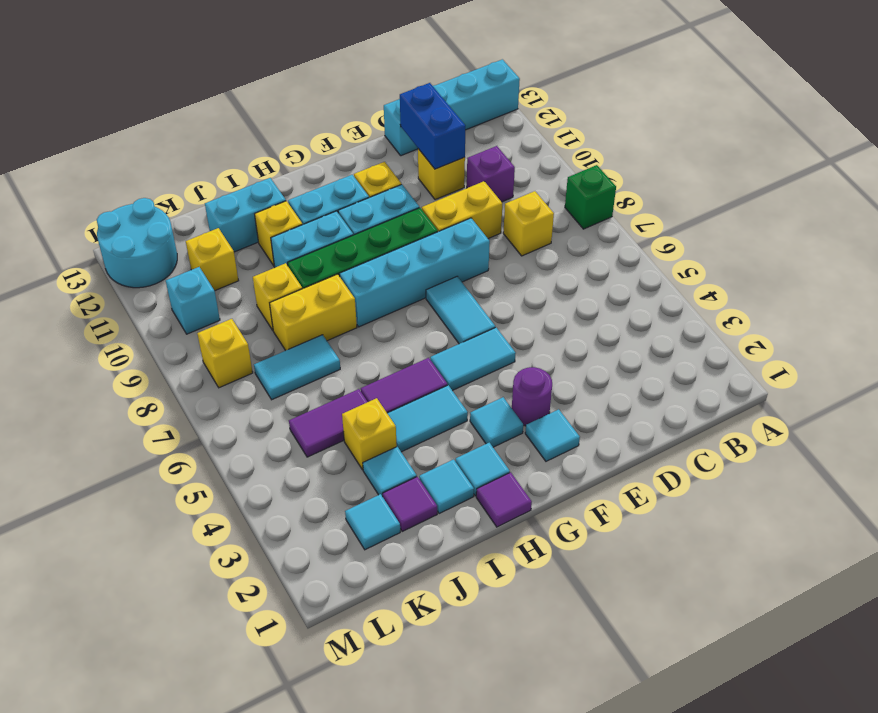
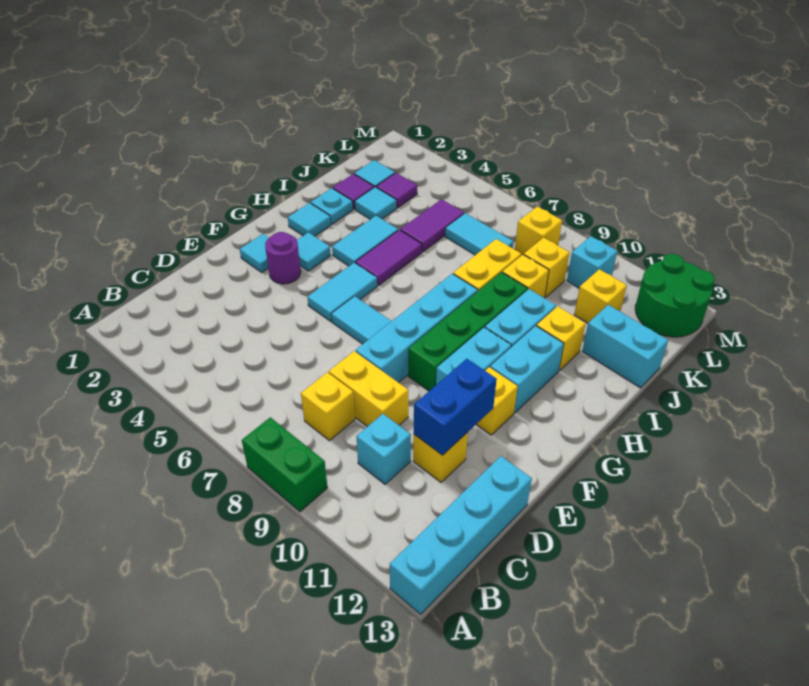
green brick A8 level 1 -> green brick A8:A9 level 1
purple brick C10 level 1 -> cyan brick C10 level 1
yellow brick D9:E9 level 1 -> yellow brick D8:D9 level 1
blue brick D11:D12 level 2 -> blue brick D11:E11 level 2
purple tile H1 level 1 -> purple tile K3 level 1
cyan tile I2 level 1 -> cyan plate I2 level 1
cyan brick I12:J12 level 1 -> cyan brick J12:J13 level 1
yellow brick J4 level 1 -> yellow brick K9 level 1
cyan tile J7:K7 level 1 -> cyan tile K6:K7 level 1
cyan round brick L12:M13 level 1 -> green round brick L12:M13 level 1

